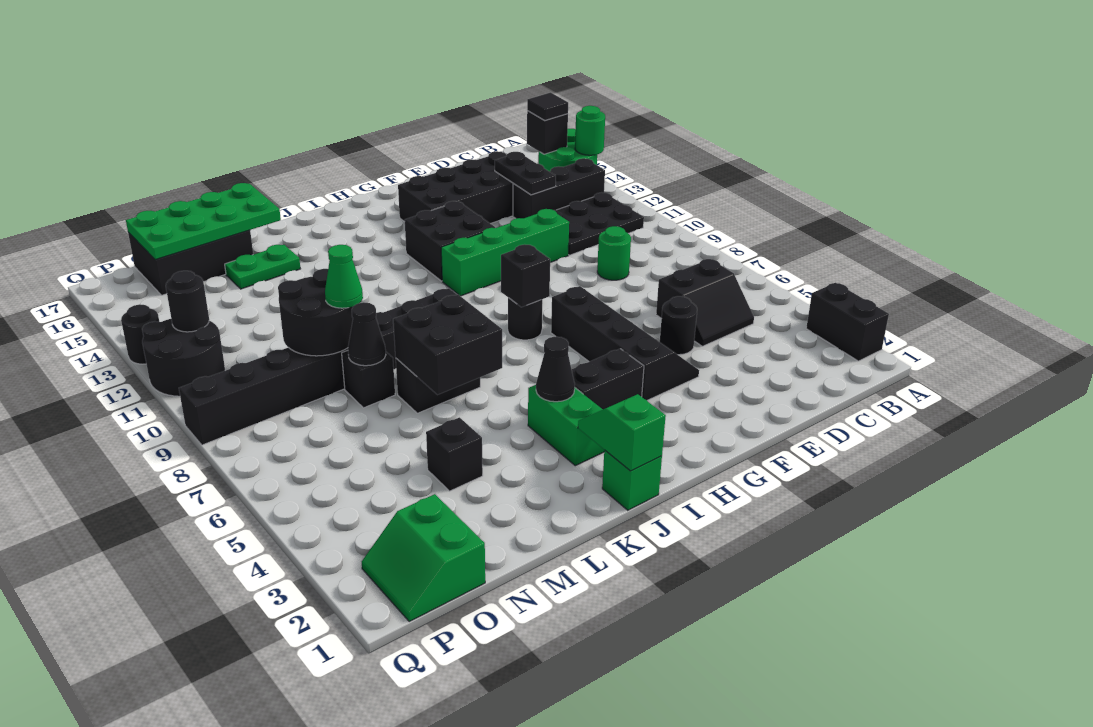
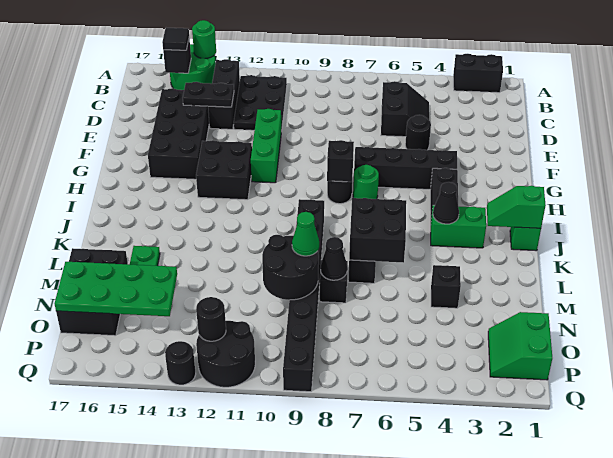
green round brick D9 level 1 -> green round brick H7 level 1
green brick E11:H11 level 1 -> green brick E11:G11 level 1
green plate L16:O17 level 2 -> green plate N14:O17 level 2
green slope O1:P2 level 1 top O -> green slope O1:P2 level 1 top 1

